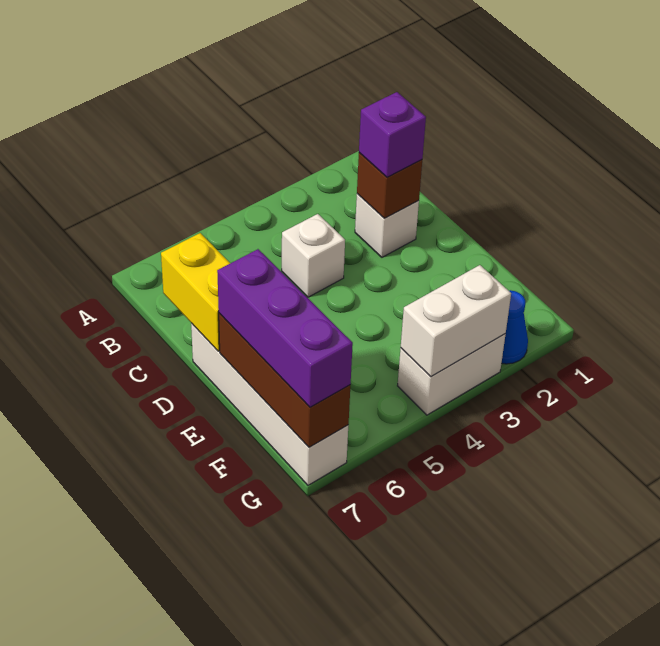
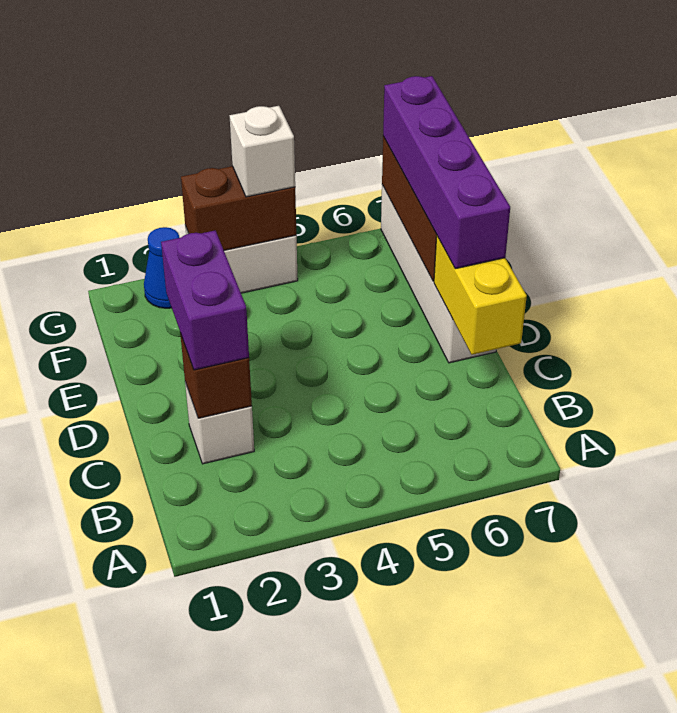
purple brick C2 level 3 -> purple brick C2:D2 level 3
white brick C4 level 1 -> white brick G4 level 3
purple brick E7:G7 level 3 -> purple brick D7:G7 level 3
white brick G3:G4 level 2 -> brown brick G3:G4 level 2

